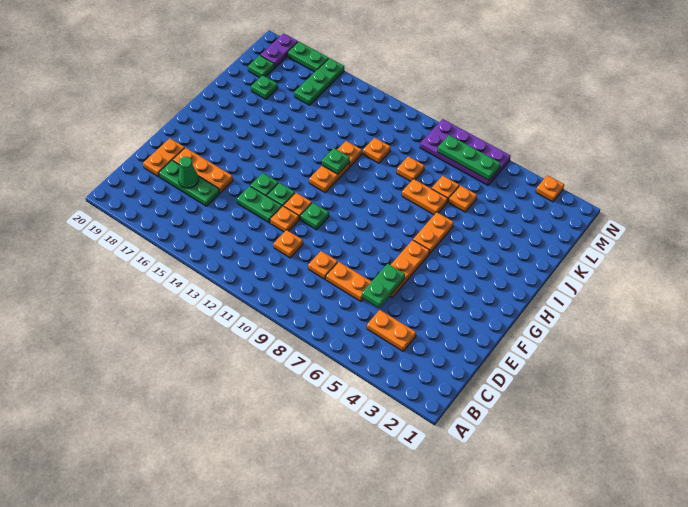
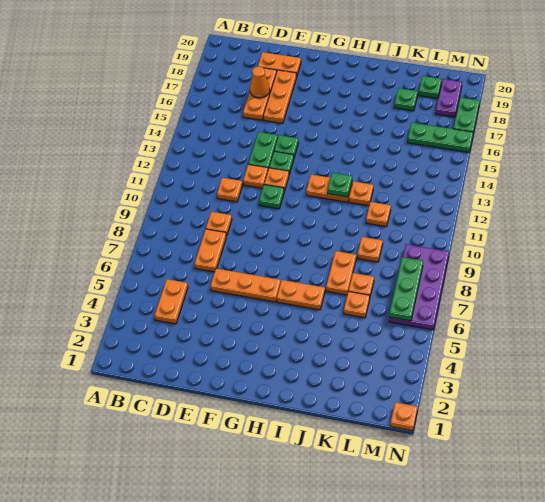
green plate D6:E6 level 2 -> none
green plate D16:D18 level 1 -> orange plate D16:D18 level 1
green cone D17 level 2 -> orange cone D17 level 2
purple plate M19:N19 level 1 -> purple plate M18:M19 level 1
orange plate N3 level 1 -> orange plate N1 level 1

